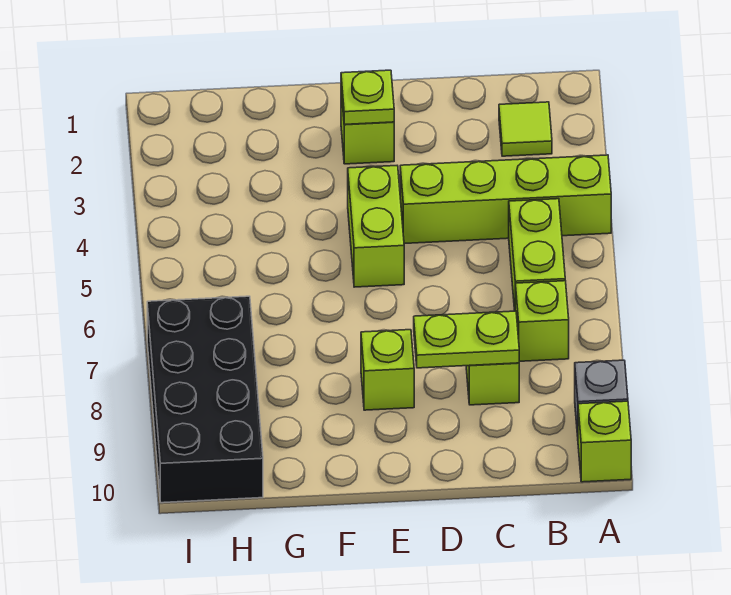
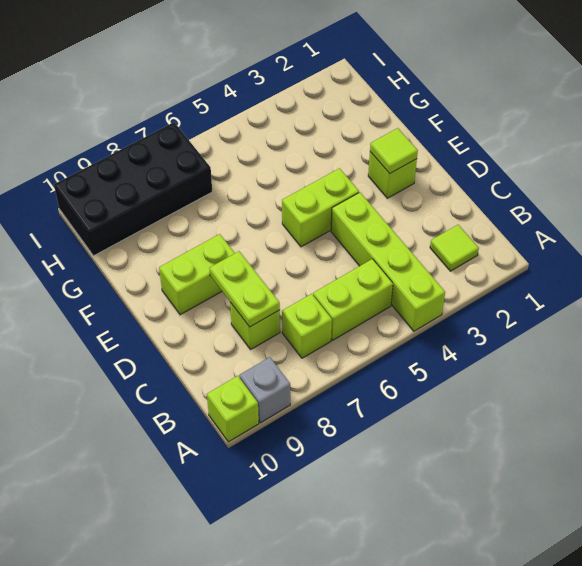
lime plate E2 level 2 -> lime tile E2 level 2
lime brick E8 level 1 -> lime brick E8:E9 level 1

